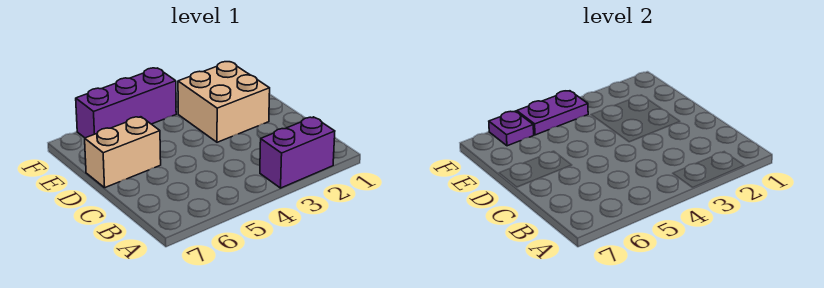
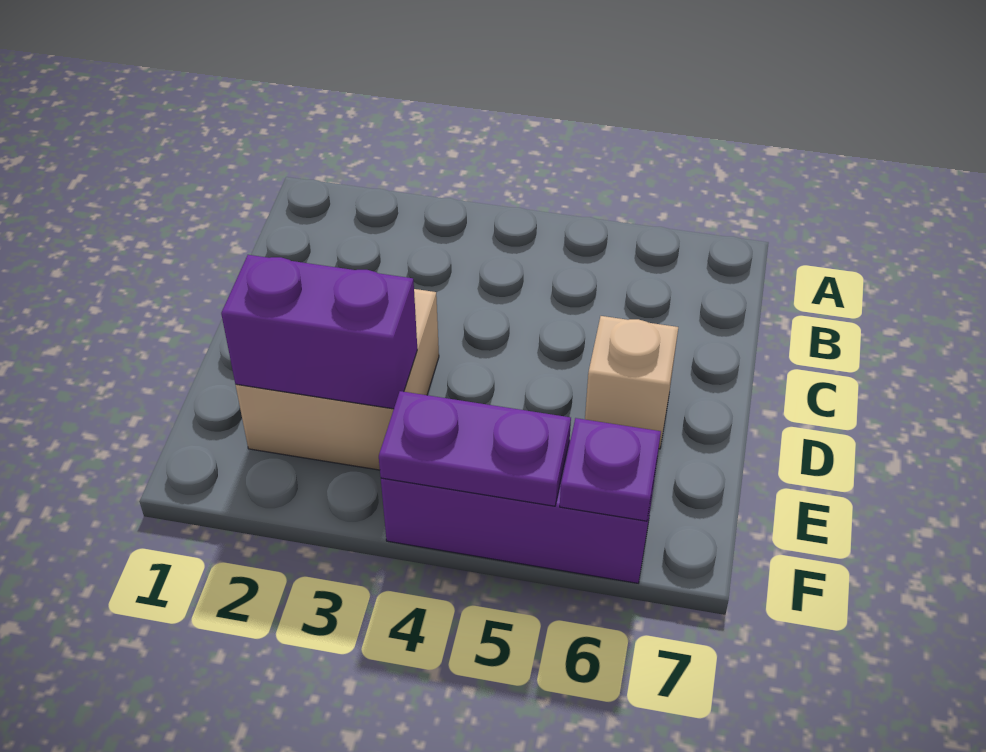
purple brick A2:A3 level 1 -> purple brick E2:E3 level 2
tan brick D6:D7 level 1 -> tan brick D6 level 1

